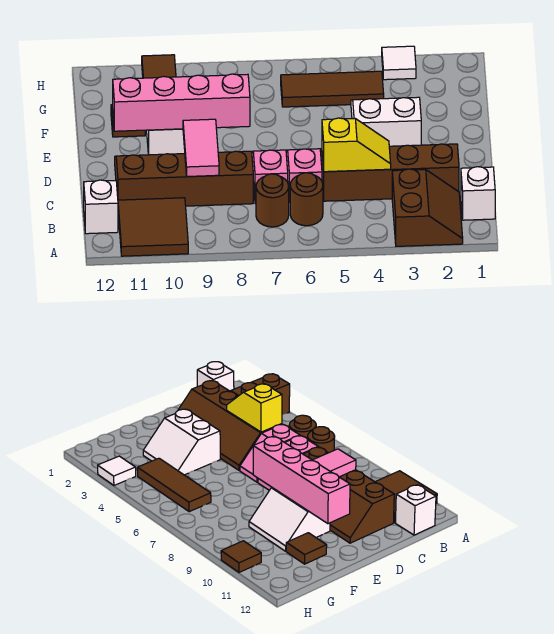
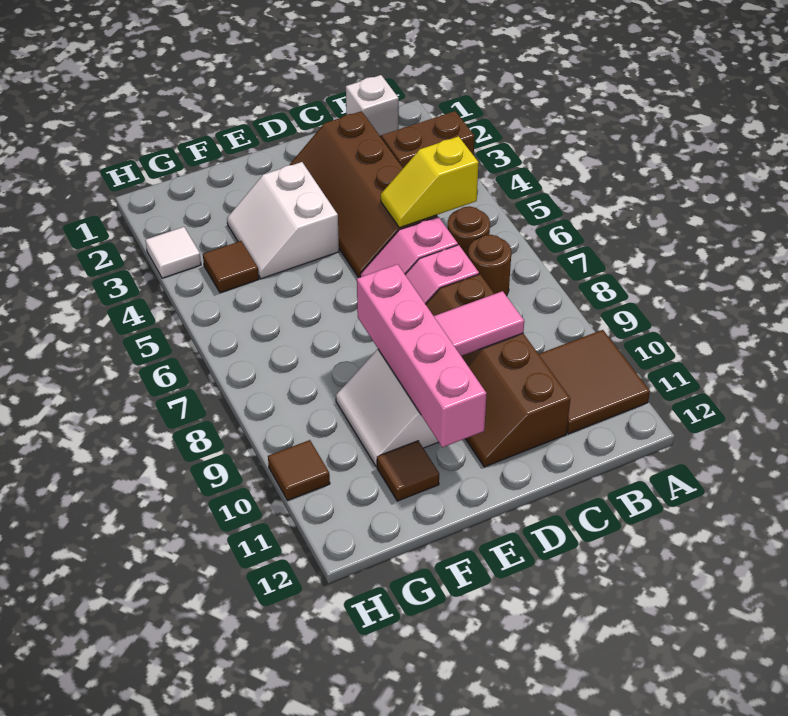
white brick B12 level 1 -> none
yellow slope C4:C5 level 2 top 5 -> yellow slope B5:C5 level 2 top B
brown tile G4:G6 level 1 -> brown tile G4 level 1

